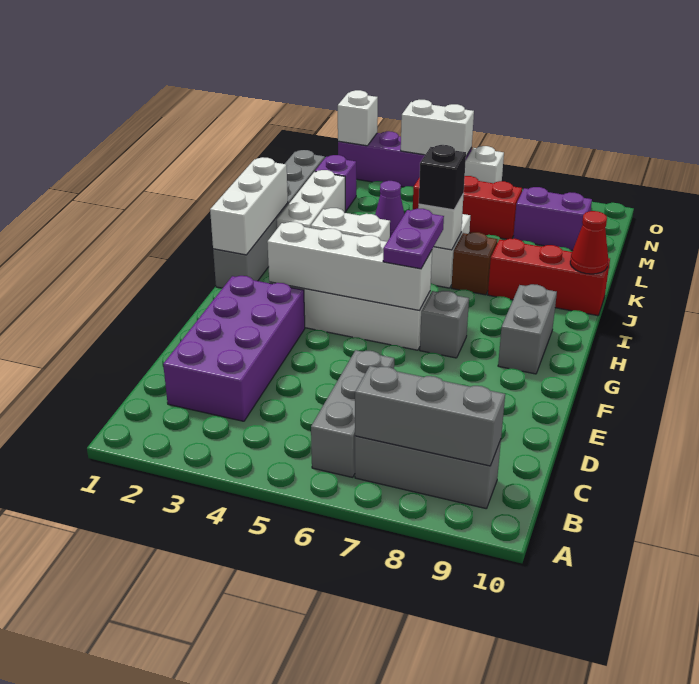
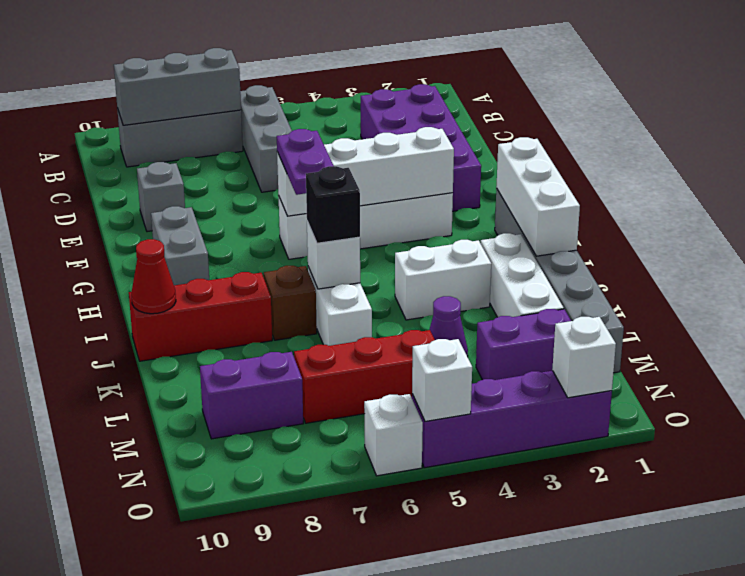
grey brick G7 level 1 -> grey brick E9 level 1
purple brick M2 level 1 -> purple brick M2:M3 level 1
white brick O4:O5 level 2 -> white brick O5 level 2

